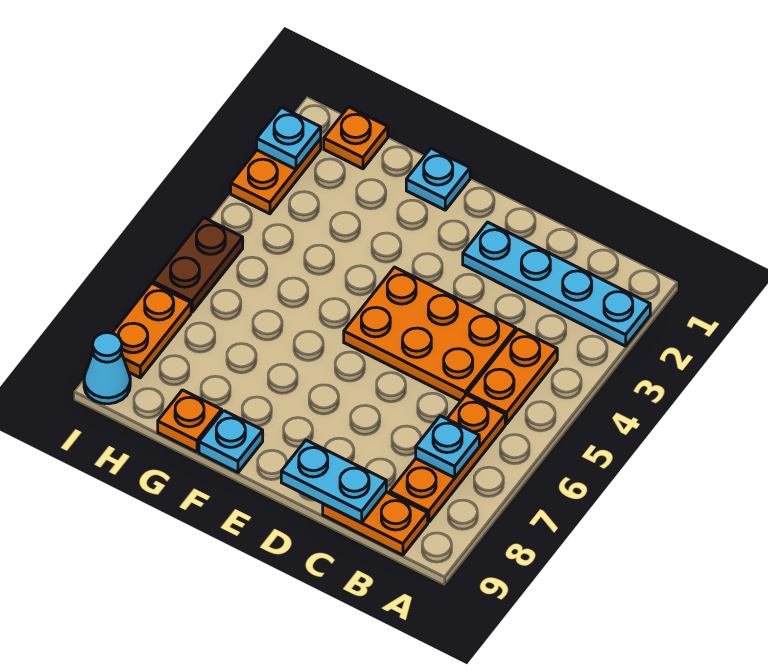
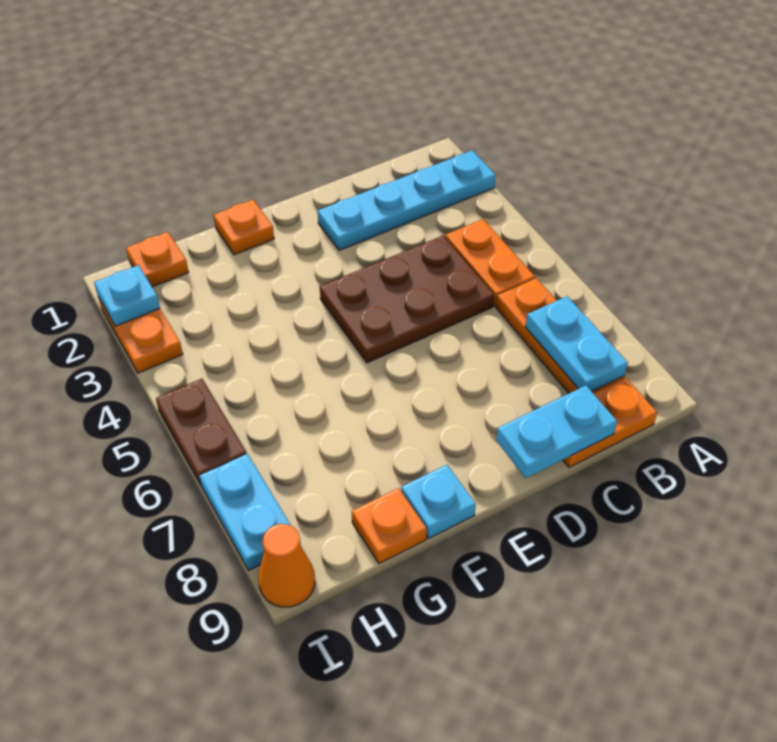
cyan plate B7 level 2 -> cyan plate B7:B8 level 2
orange plate C4:E5 level 1 -> brown plate C4:E5 level 1
cyan plate F1 level 1 -> orange plate F1 level 1
orange plate I7:I8 level 1 -> cyan plate I7:I8 level 1
cyan cone I9 level 1 -> orange cone I9 level 1

